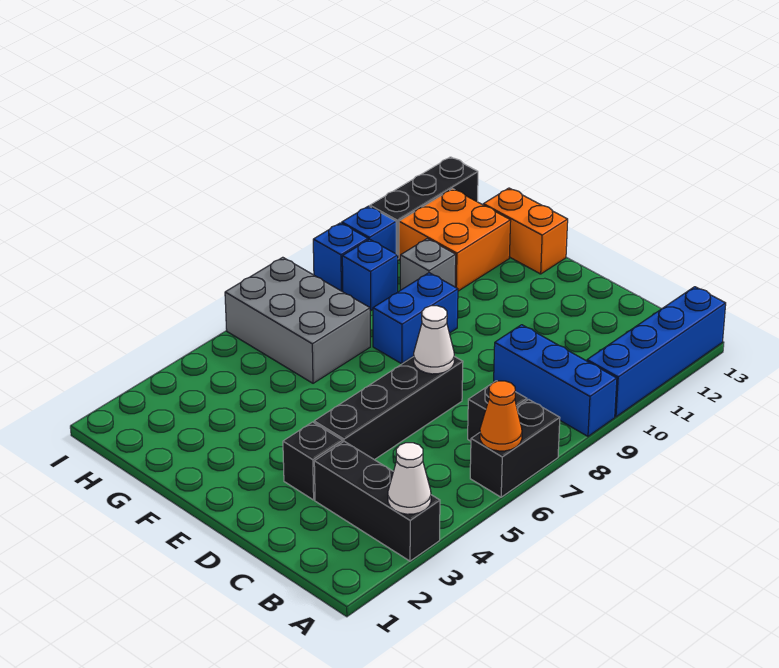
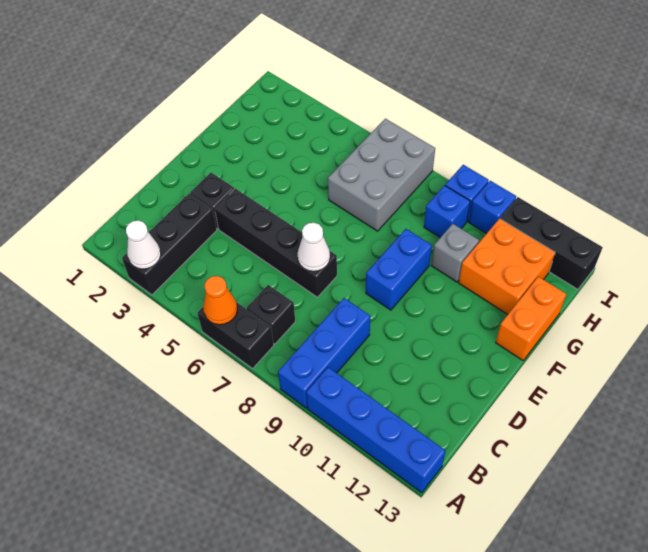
blue brick F8:F9 level 1 -> blue brick E9:F9 level 1

